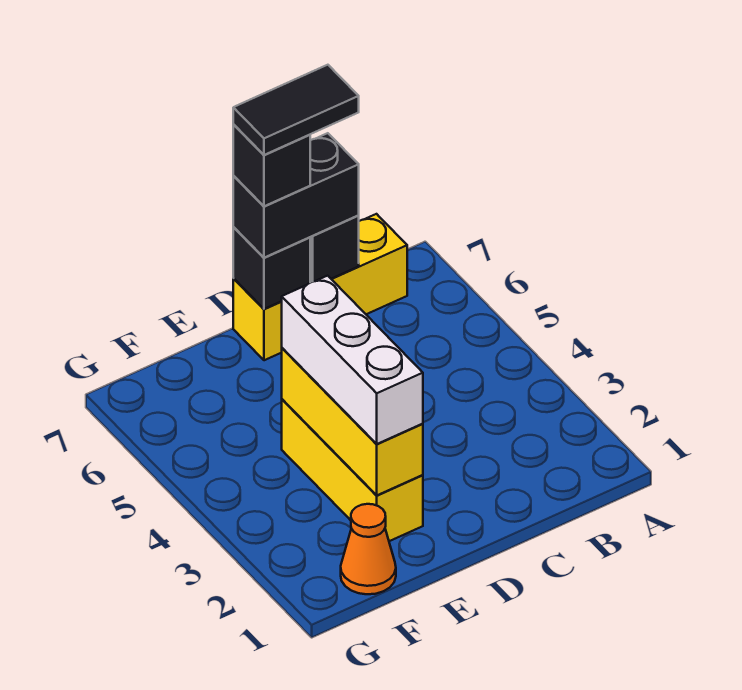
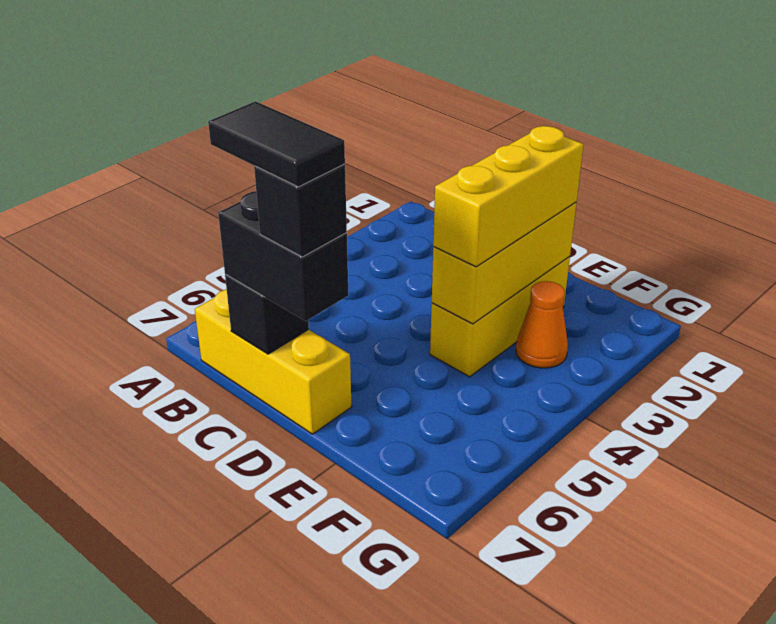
black brick D7 level 2 -> none
white brick E2:E4 level 3 -> yellow brick E2:E4 level 3
orange cone F1 level 1 -> orange cone F3 level 1

